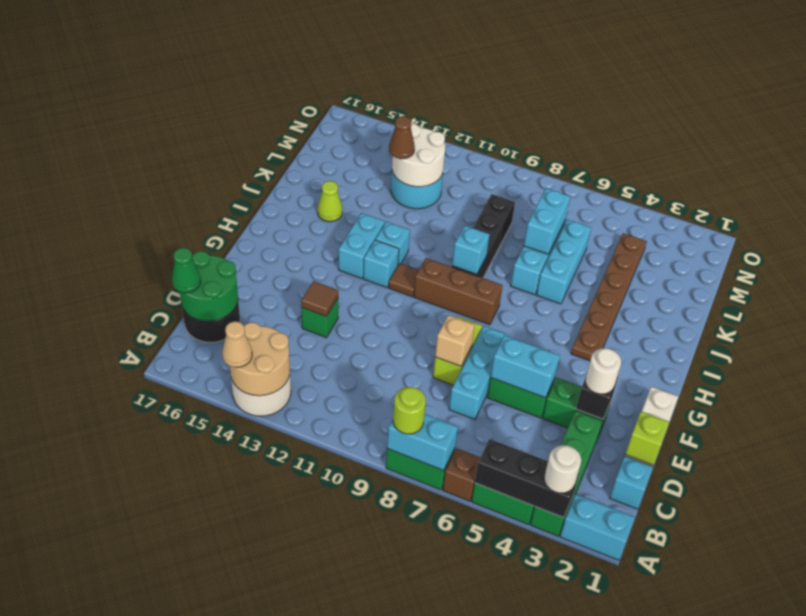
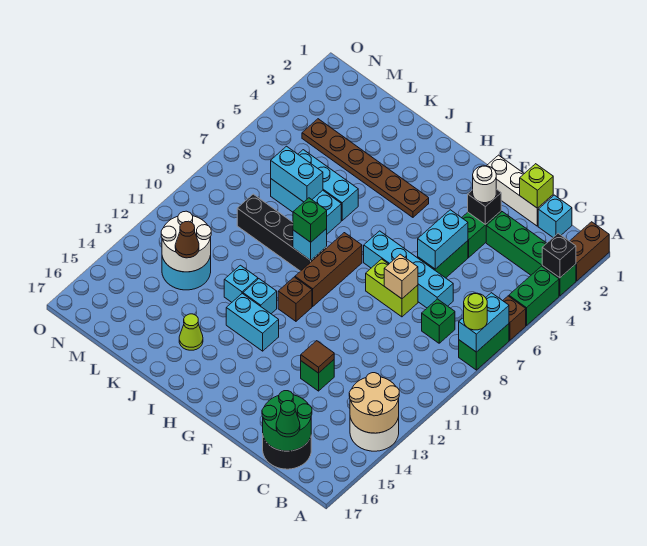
cyan brick A1:A2 level 1 -> brown brick A1:A2 level 1
black brick A3:A5 level 2 -> black brick A3 level 2
white round brick A3 level 3 -> none
tan cone A14 level 3 -> none
none -> green brick C8 level 1
cyan brick D7:F7 level 1 -> cyan brick D7:G7 level 1
brown tile H11 level 1 -> brown brick H11 level 1
cyan brick H12 level 1 -> cyan brick J12 level 1
none -> green brick I9 level 3

